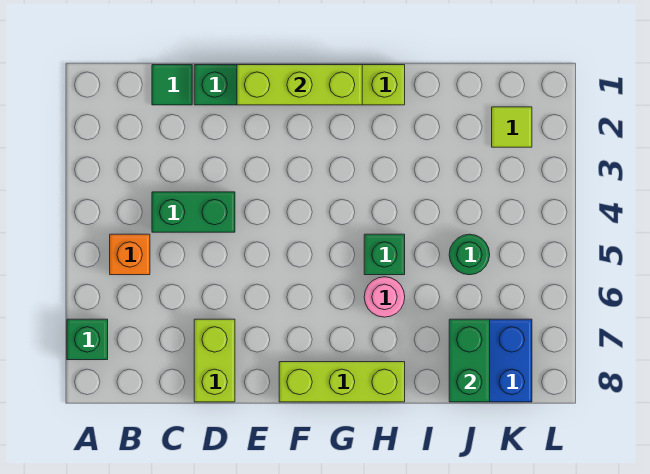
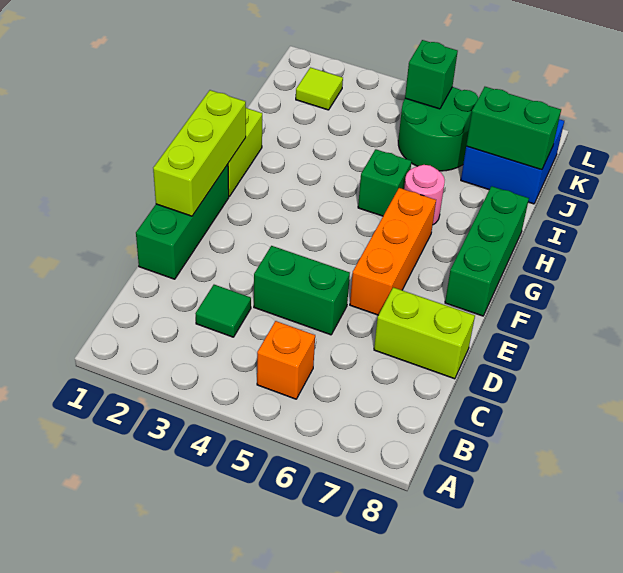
green brick A7 level 1 -> green brick K5 level 2
green tile C1 level 1 -> green tile C3 level 1
green brick C4:D4 level 1 -> green brick D4:D5 level 1
none -> orange brick E6:G6 level 1
lime brick F8:H8 level 1 -> green brick F8:H8 level 1
green round brick J5 level 1 -> green round brick J5:K6 level 1

